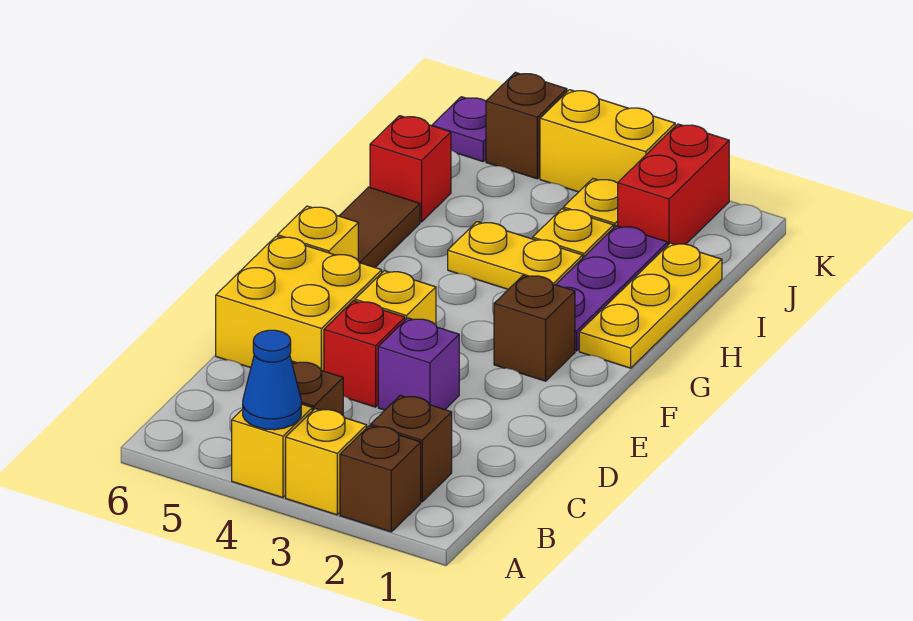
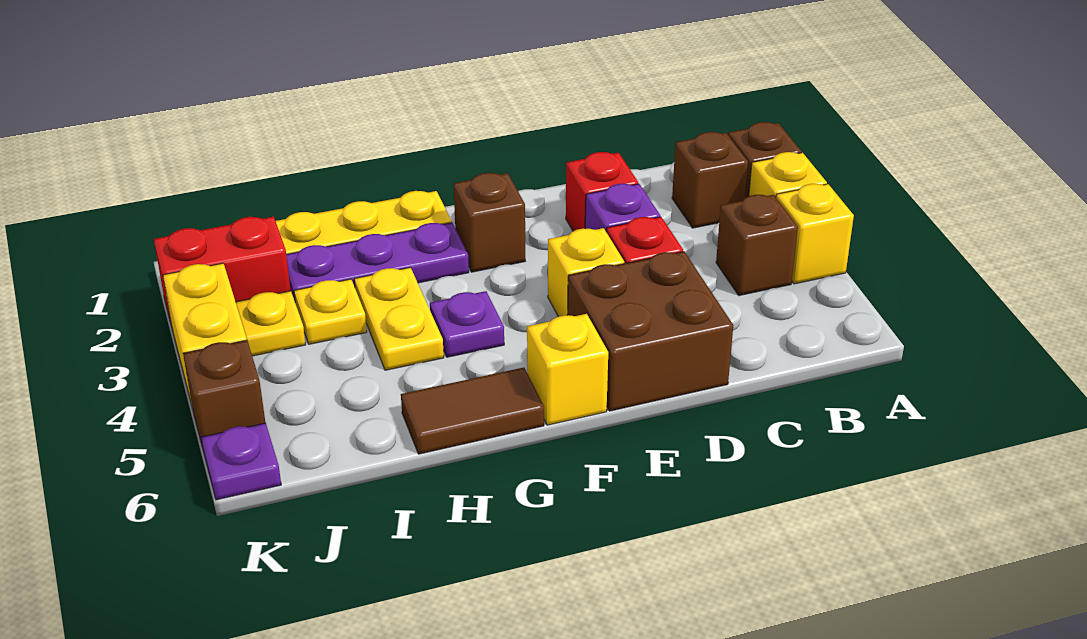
blue cone A4 level 2 -> none
yellow brick D5:E6 level 1 -> brown brick D5:E6 level 1
none -> purple plate G4 level 1
red brick I6 level 1 -> red brick D2 level 1

